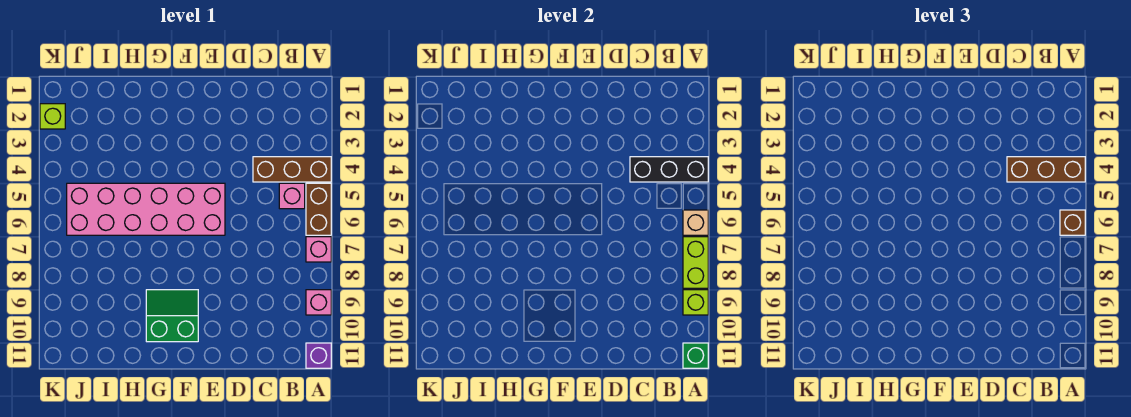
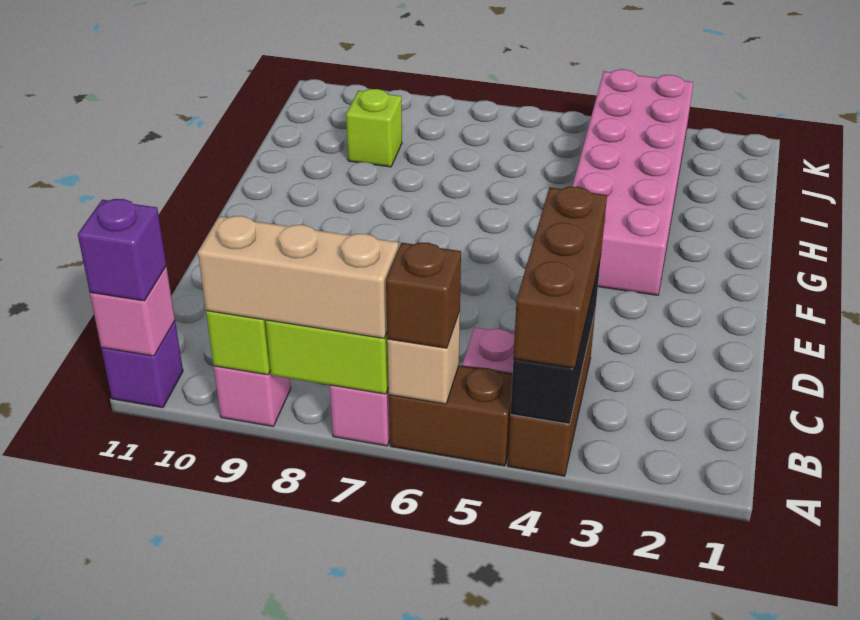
none -> tan brick A7:A9 level 3
green brick A11 level 2 -> pink brick A11 level 2
none -> purple brick A11 level 3
pink brick E5:J6 level 1 -> pink brick F3:K4 level 1
green slope F9:G10 level 1 top 10 -> none
lime brick K2 level 1 -> lime brick I9 level 1

